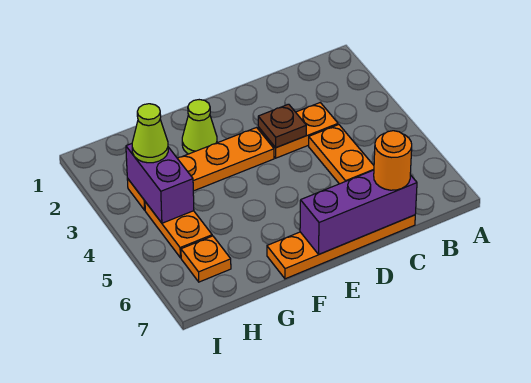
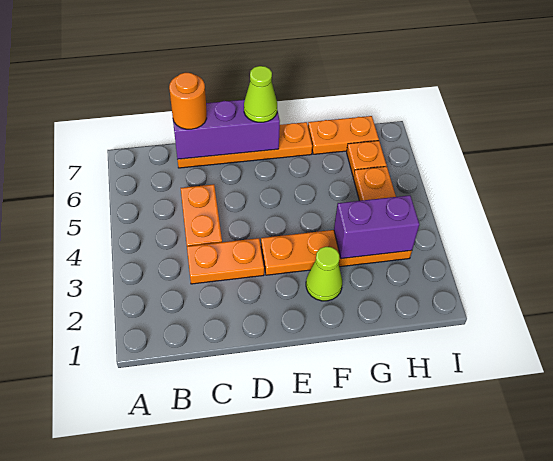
brown plate D3 level 2 -> none
none -> orange plate G7:H7 level 1
purple brick H3:H4 level 2 -> purple brick G3:H3 level 2
lime cone H3 level 3 -> lime cone E7 level 3

